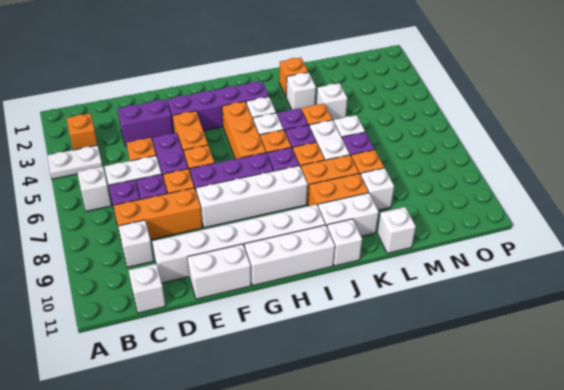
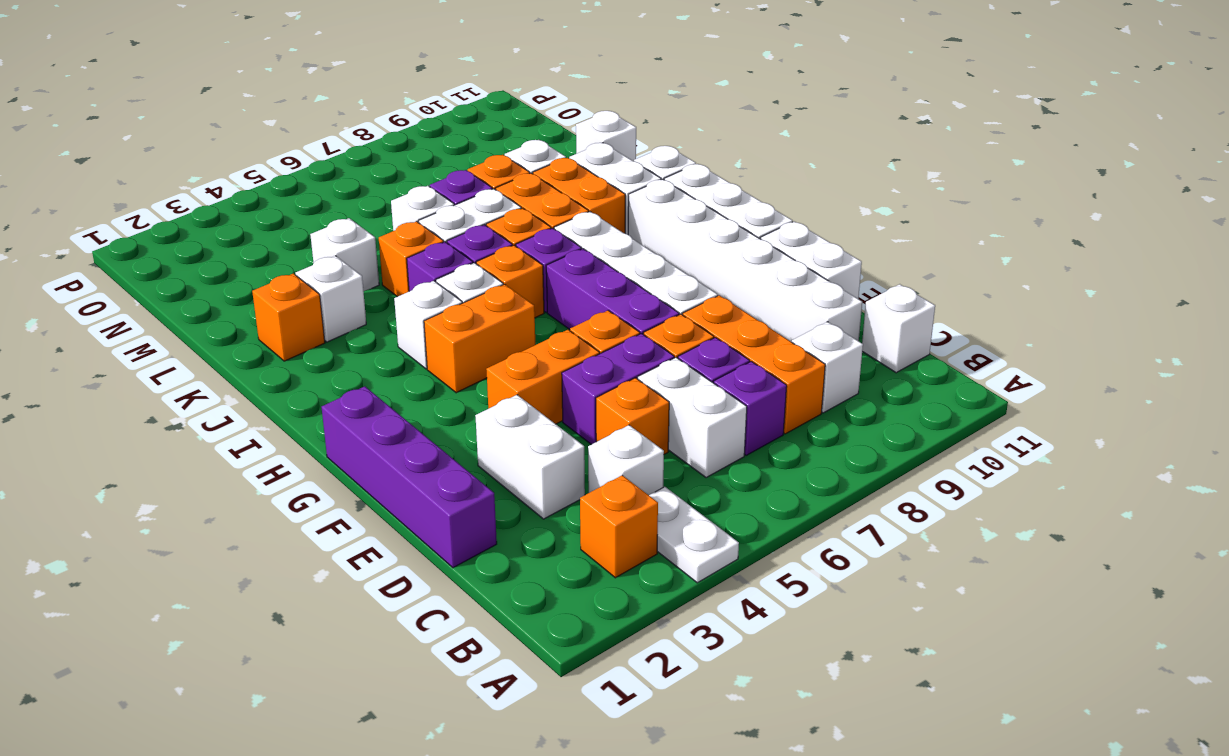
white brick B6 level 1 -> white brick C4 level 1
purple brick D3:E3 level 1 -> white brick D3:E3 level 1
purple brick F3:I3 level 1 -> purple brick D1:G1 level 1
orange brick H4:H6 level 1 -> orange brick H4:H5 level 1

